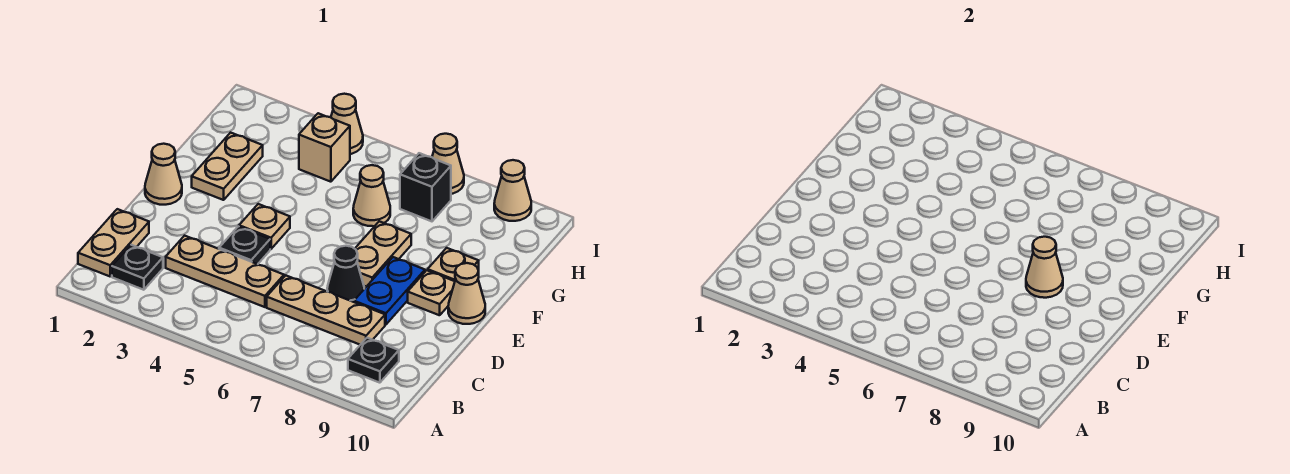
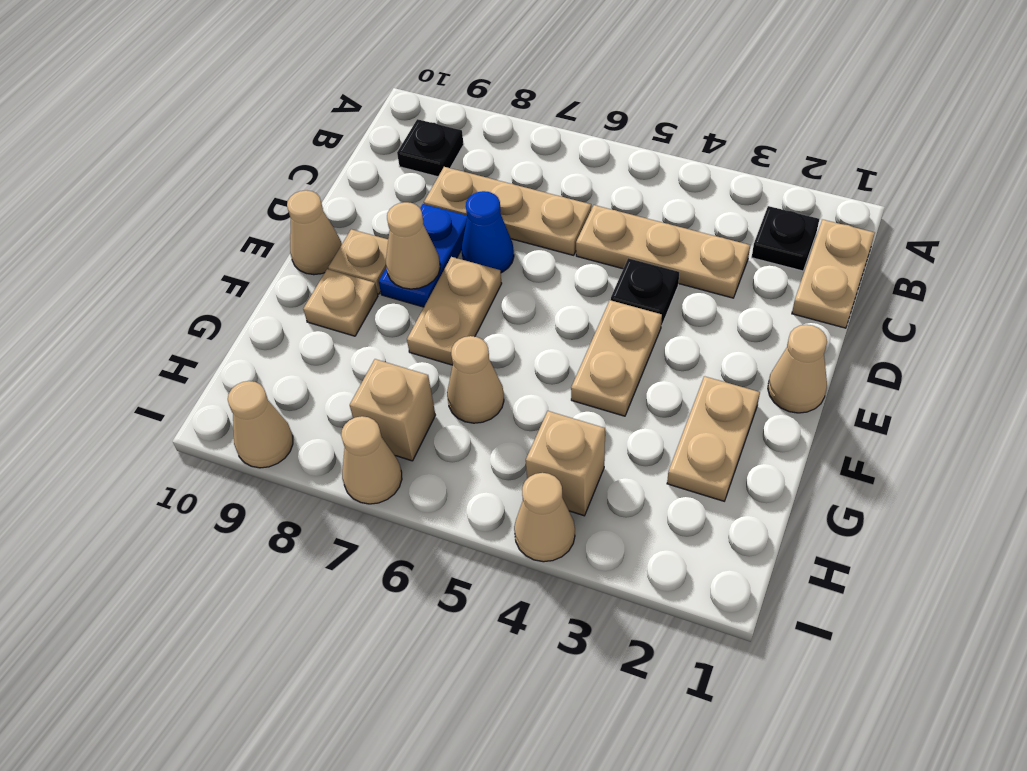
black cone D7 level 1 -> blue cone D7 level 1
tan plate E4 level 1 -> tan plate E4:F4 level 1
black brick H7 level 1 -> tan brick H7 level 1

